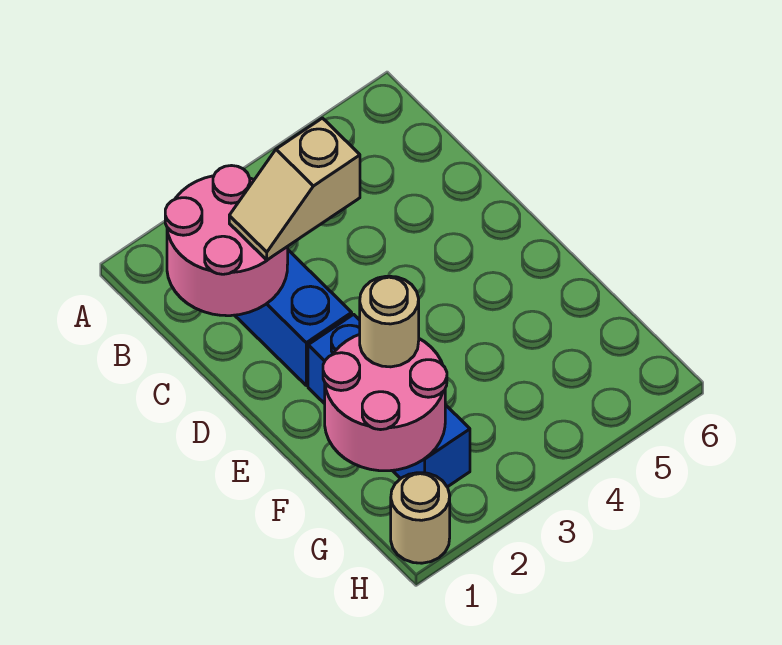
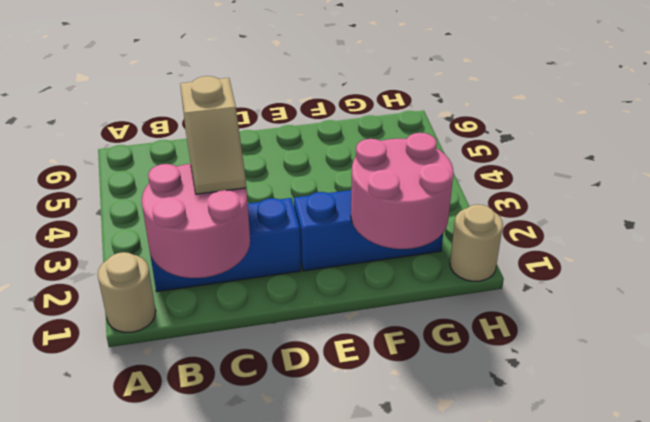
tan round brick F2 level 3 -> tan round brick A1 level 1

